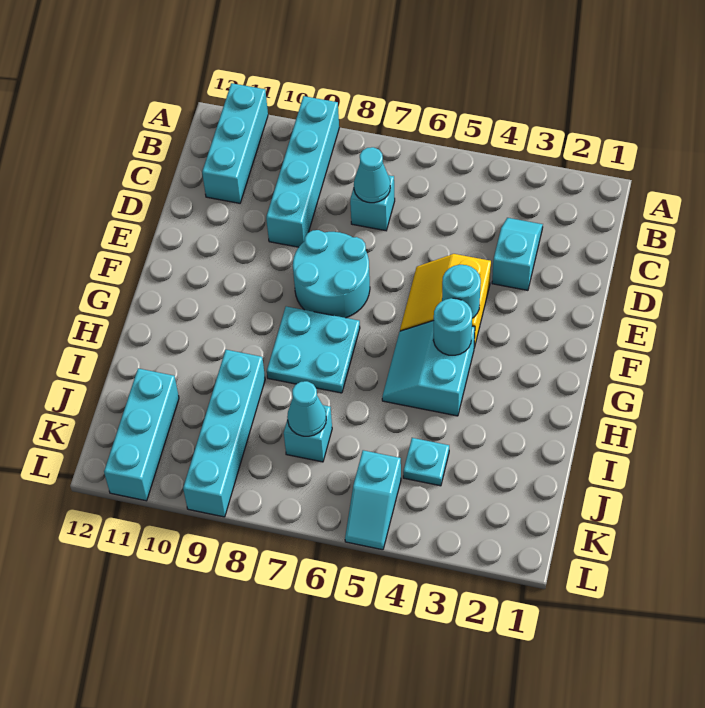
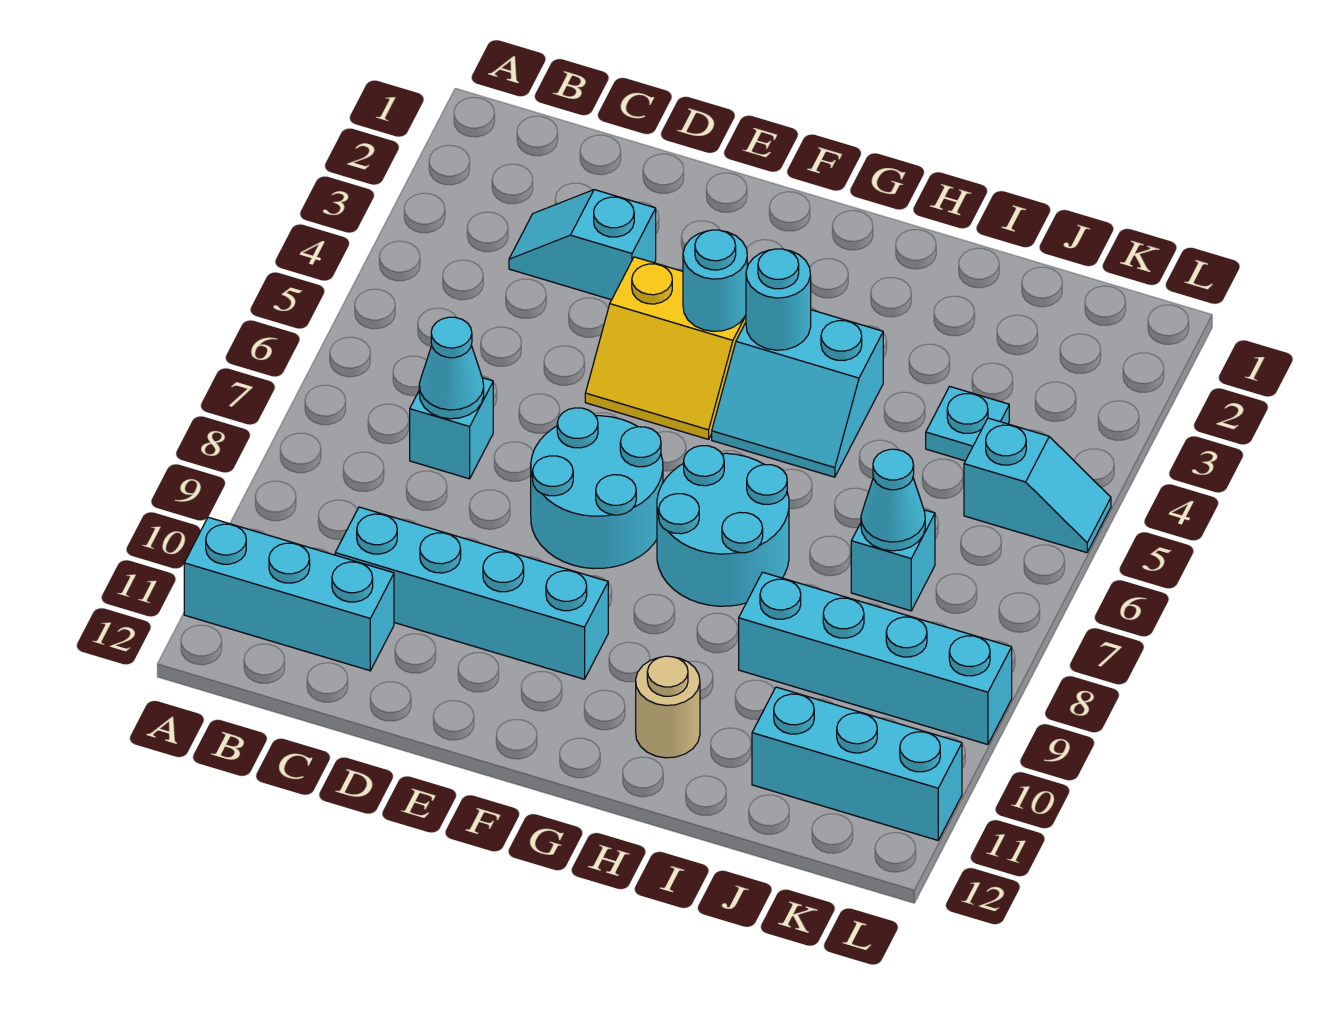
cyan brick A9:D9 level 1 -> cyan brick C10:F10 level 1
cyan plate G7:H8 level 1 -> cyan round brick G7:H8 level 1
none -> tan round brick H11 level 1

